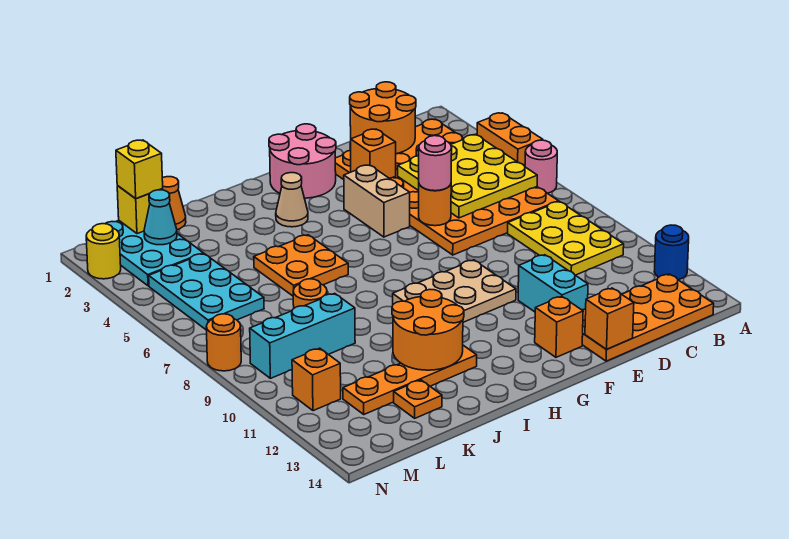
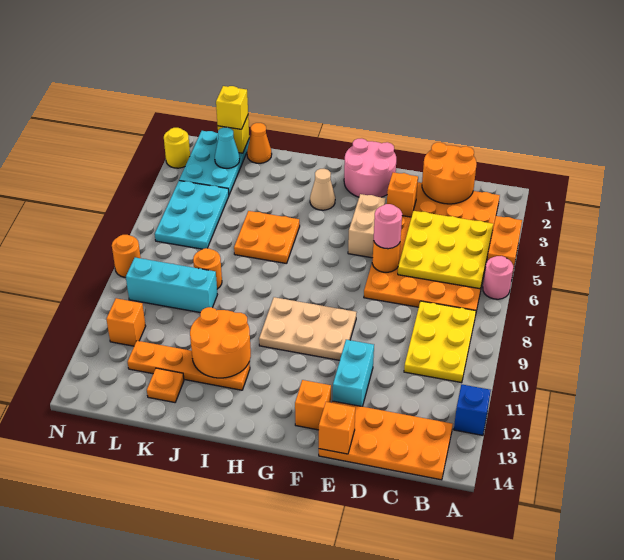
blue round brick A12 level 1 -> blue brick A12 level 1

